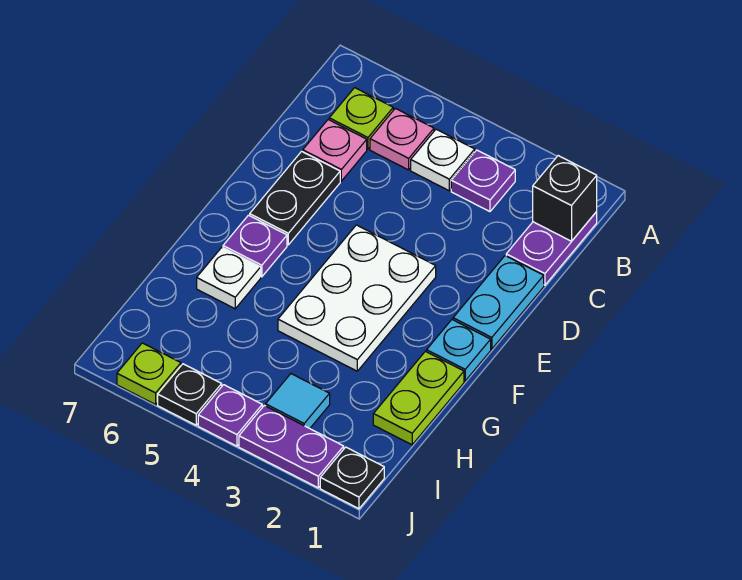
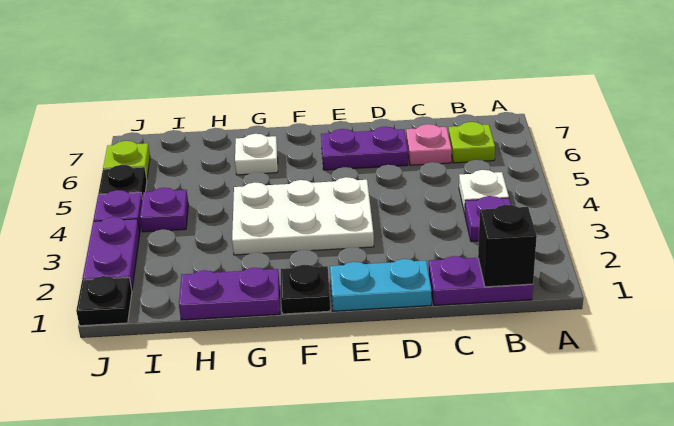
pink plate B5 level 1 -> none
black plate D6:E6 level 1 -> purple plate D6:E6 level 1
cyan plate F1 level 1 -> black plate F1 level 1
purple plate F6 level 1 -> purple plate I4 level 1
lime plate G1:H1 level 1 -> purple plate G1:H1 level 1
cyan tile I3 level 1 -> none

